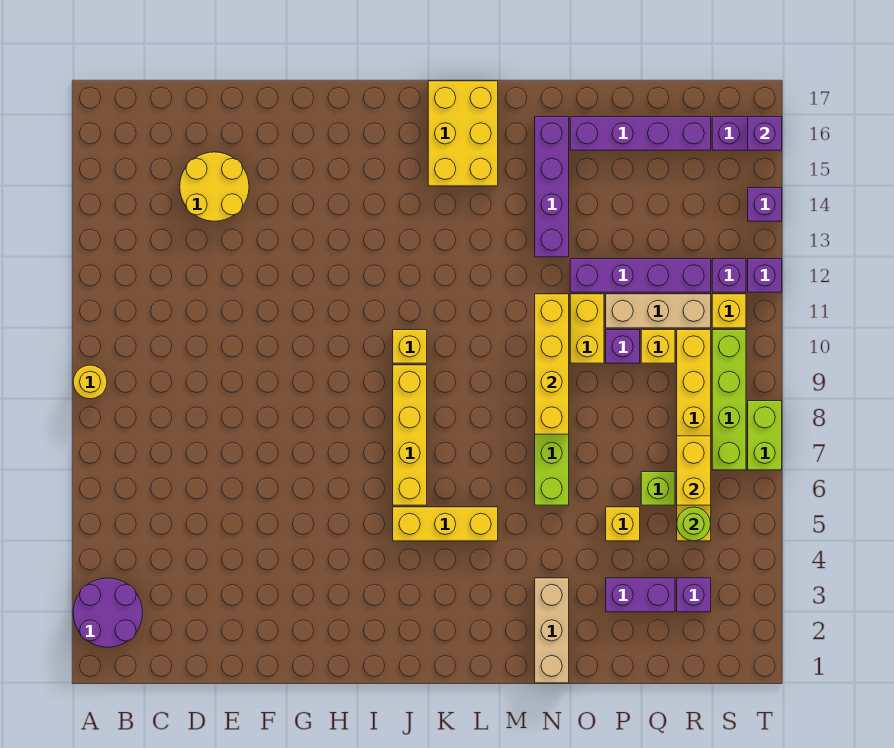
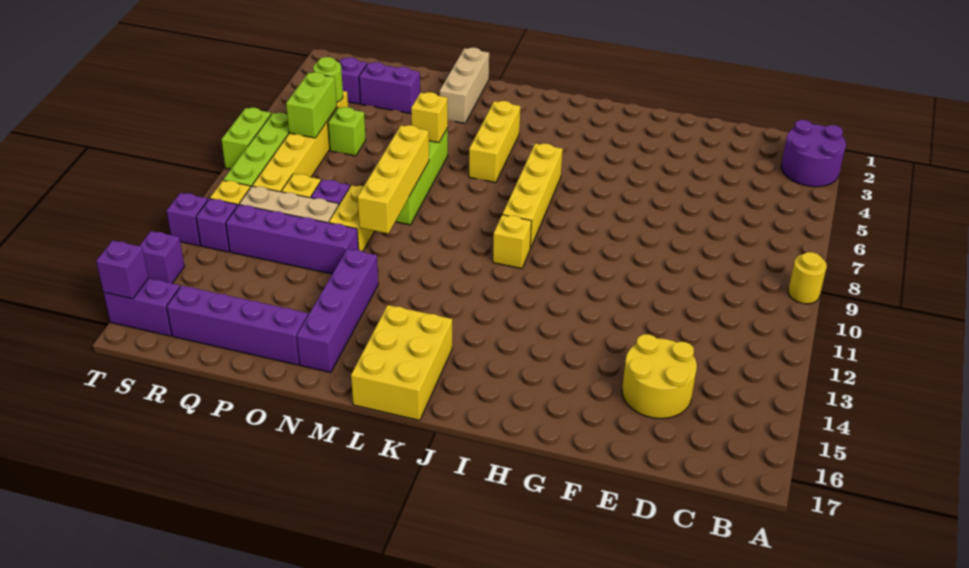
yellow brick J5:L5 level 1 -> yellow brick L4:L6 level 1
yellow brick P5 level 1 -> yellow brick N6 level 2
yellow brick R6:R7 level 2 -> lime brick R6:R7 level 2

